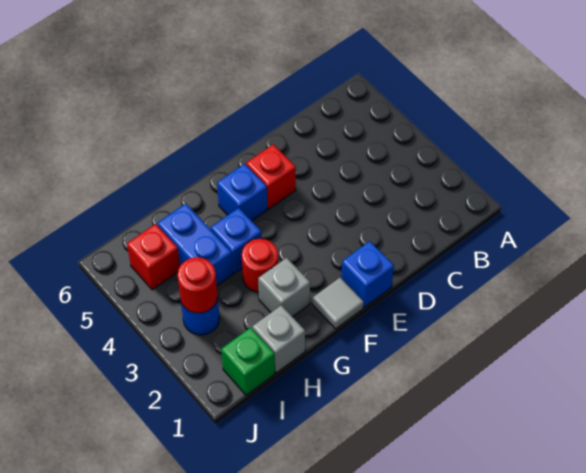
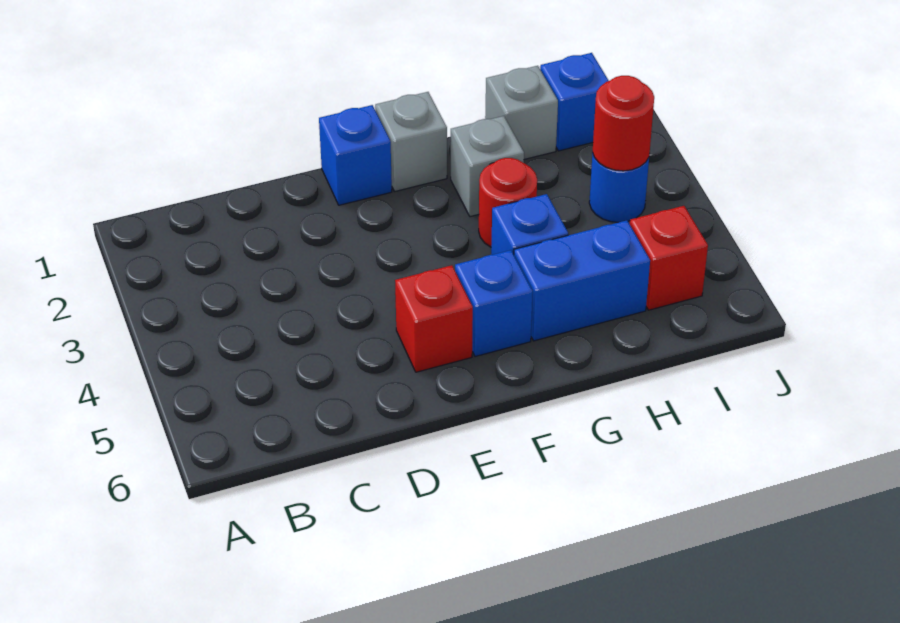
grey tile F1 level 1 -> grey brick F1 level 1
blue brick H4:H5 level 1 -> blue brick G5:H5 level 1
green brick I1 level 1 -> blue brick I1 level 1

